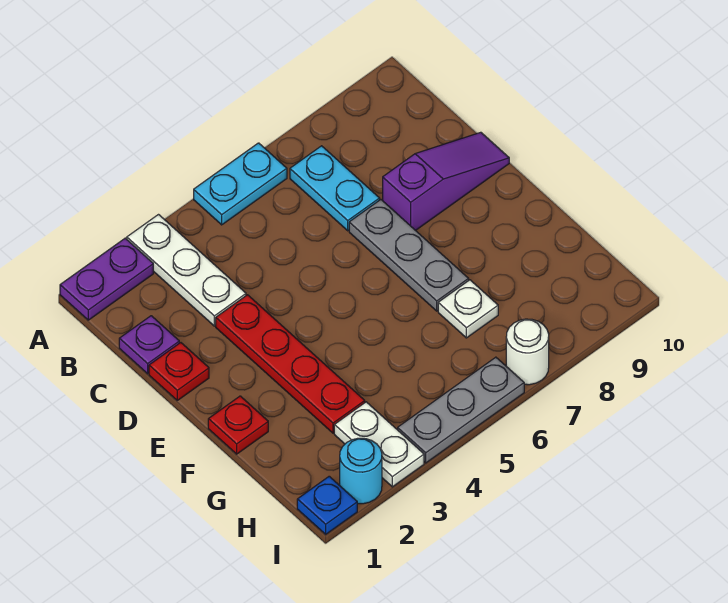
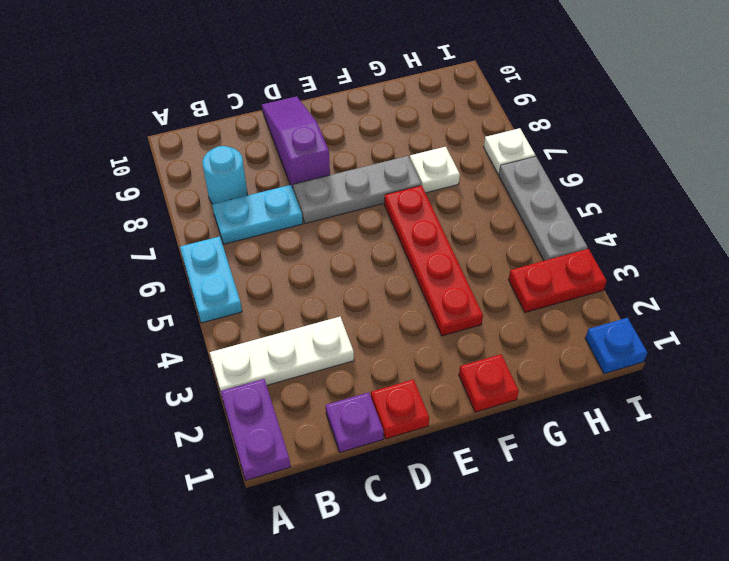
red plate D3:G3 level 1 -> red plate F3:F6 level 1
white plate H3:I3 level 1 -> red plate H3:I3 level 1
cyan round brick I2 level 1 -> cyan round brick B8 level 1
white round brick I7 level 1 -> white plate I7 level 1

